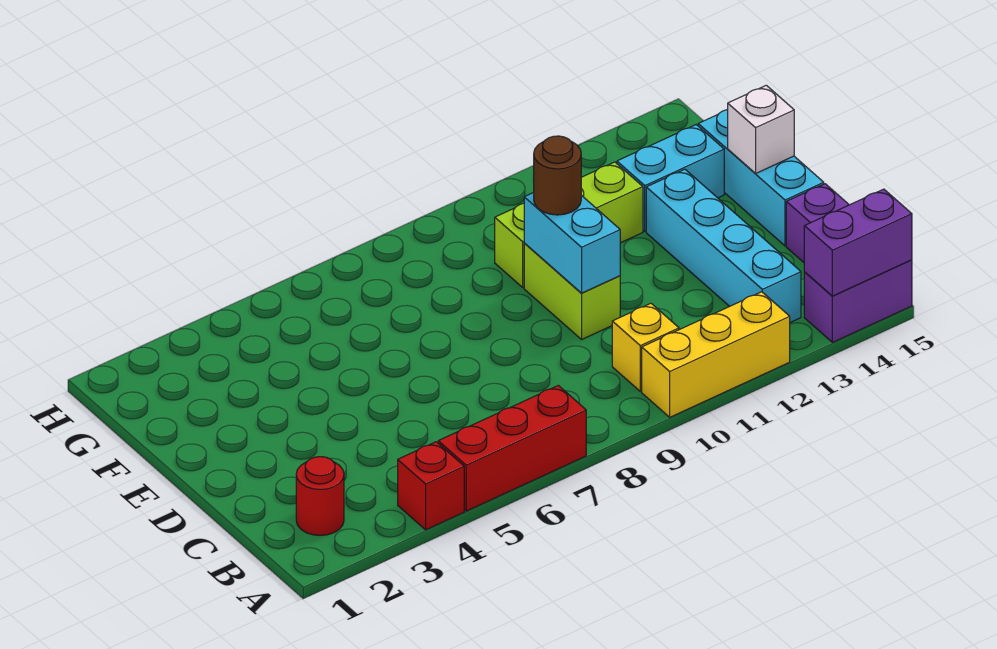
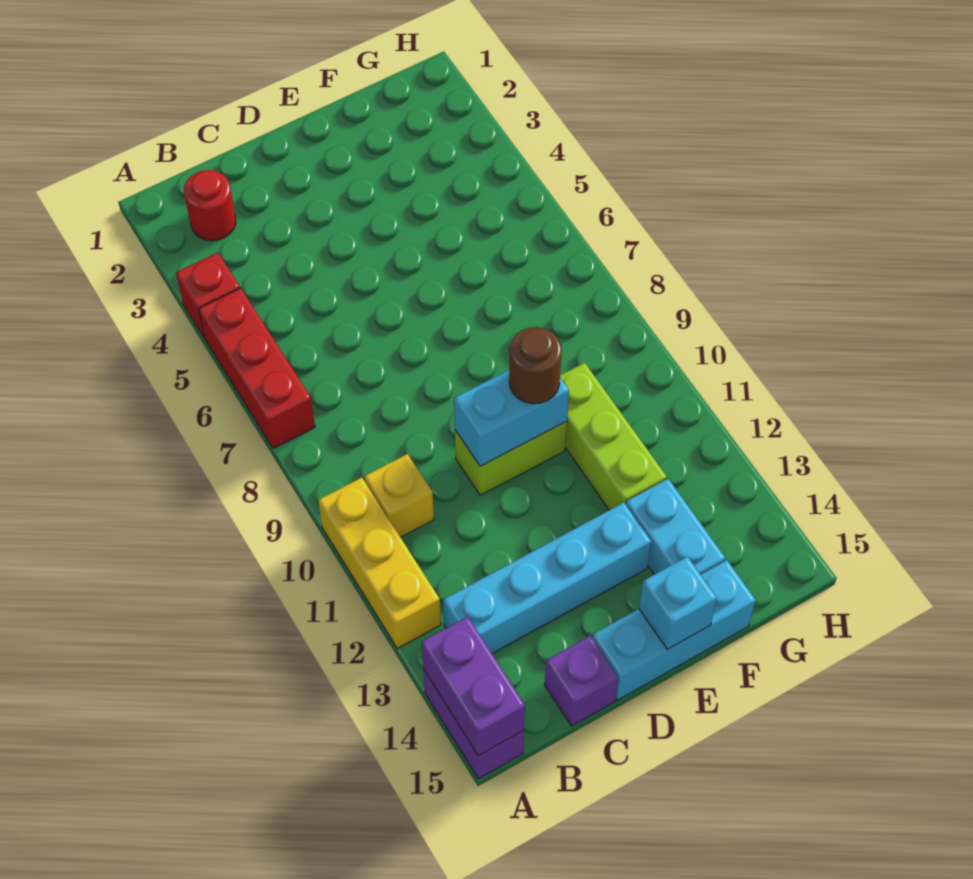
white brick E15 level 2 -> cyan brick E15 level 2

